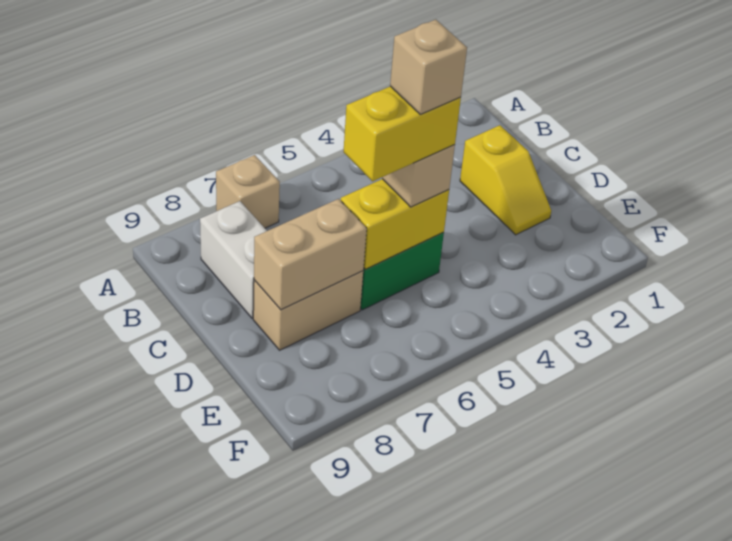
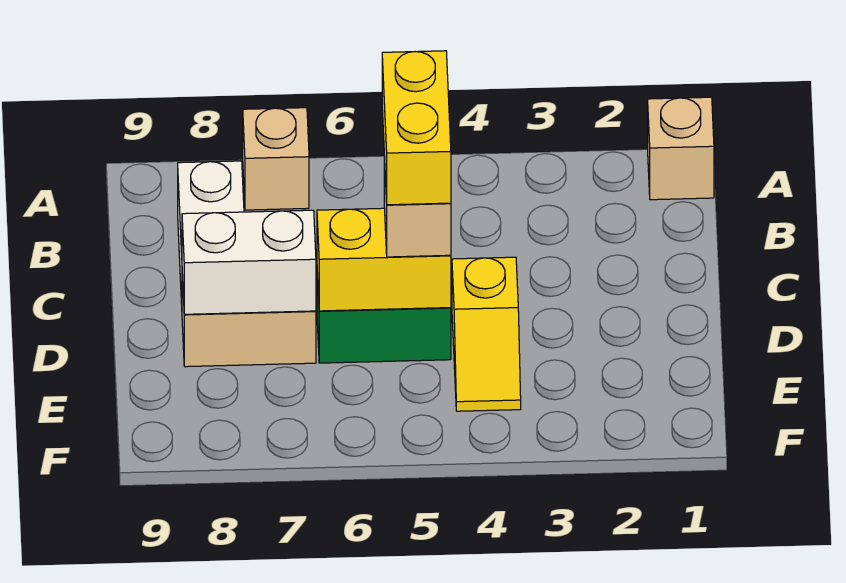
yellow slope C2:D2 level 1 top C -> yellow slope D4:E4 level 1 top D
yellow brick D5:D6 level 4 -> yellow brick C5:D5 level 4
tan brick D5 level 5 -> tan brick A1 level 1
tan brick D7:D8 level 2 -> white brick D7:D8 level 2

